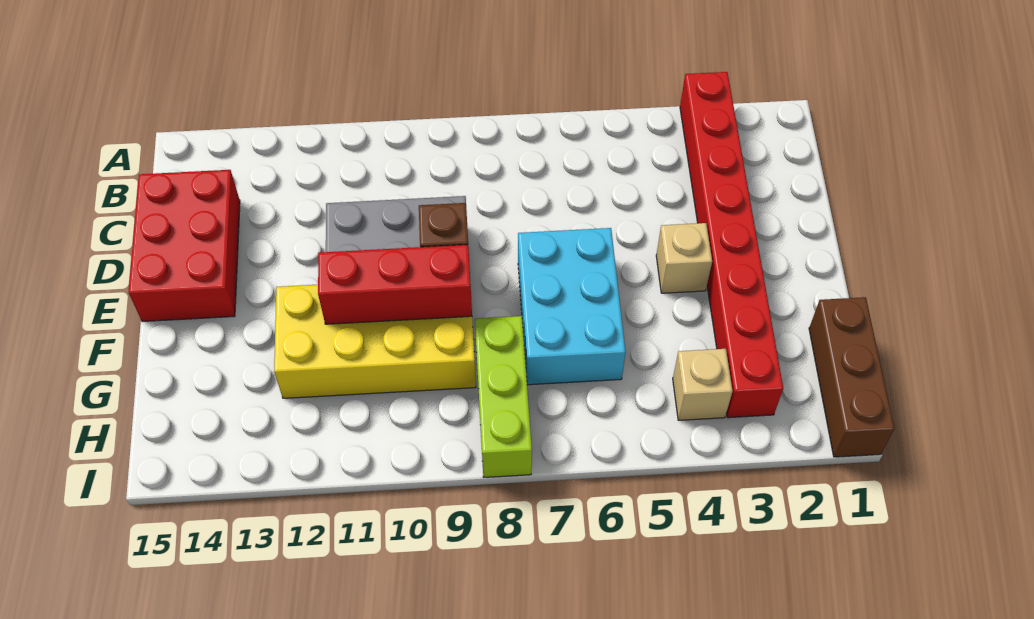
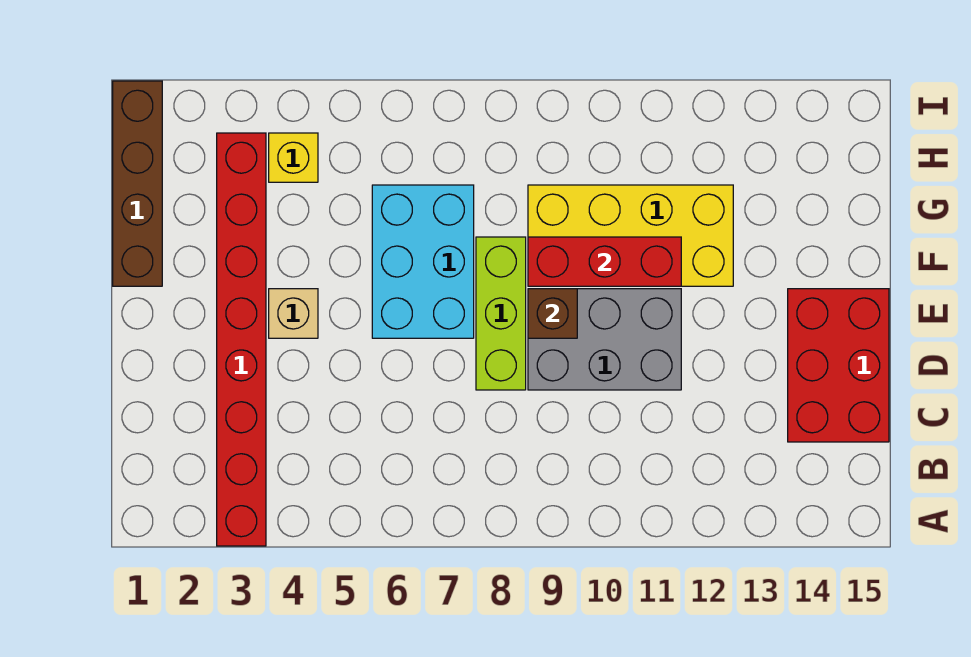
brown brick G1:I1 level 1 -> brown brick F1:I1 level 1
lime brick G8:I8 level 1 -> lime brick D8:F8 level 1
tan brick H4 level 1 -> yellow brick H4 level 1

